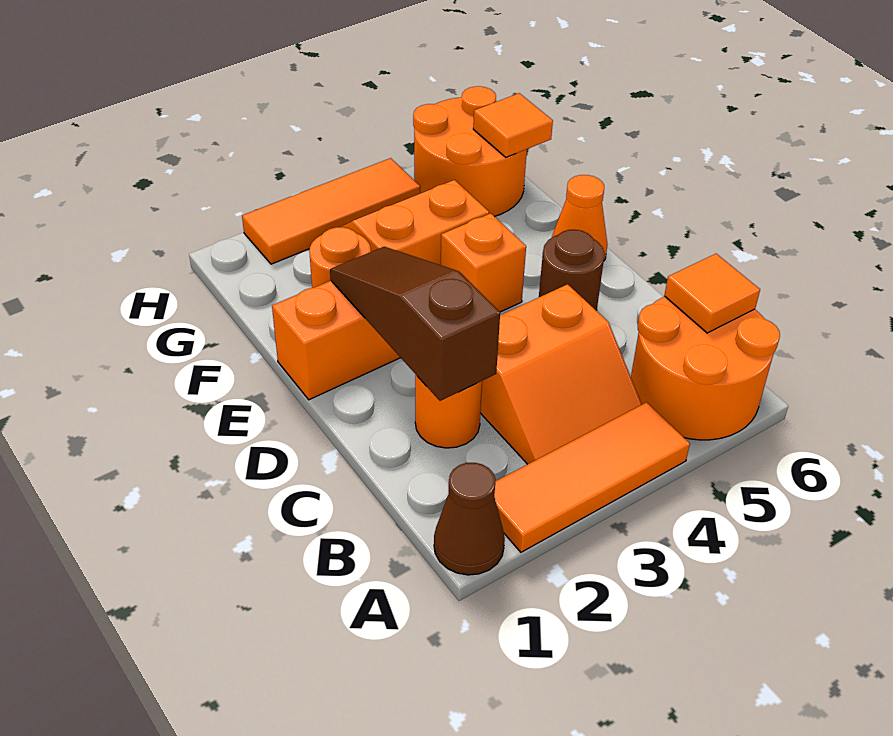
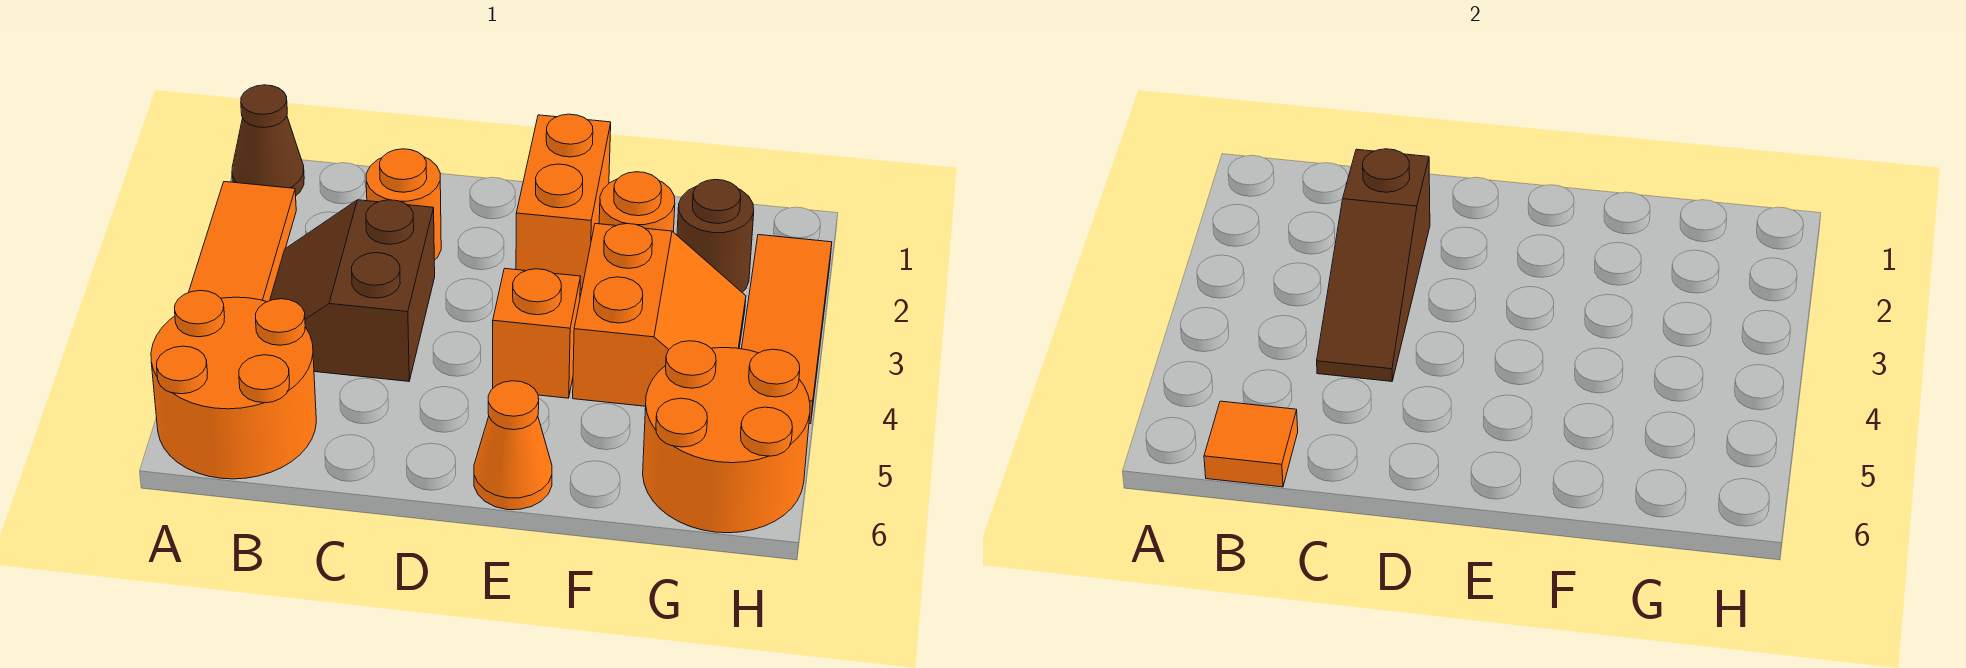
orange slope B3:C4 level 1 top C -> brown slope B3:C4 level 1 top C
brown slope C2:E2 level 2 top C -> brown slope C2:C4 level 2 top 2
brown round brick D5 level 1 -> brown round brick G2 level 1
orange tile G6 level 2 -> none

